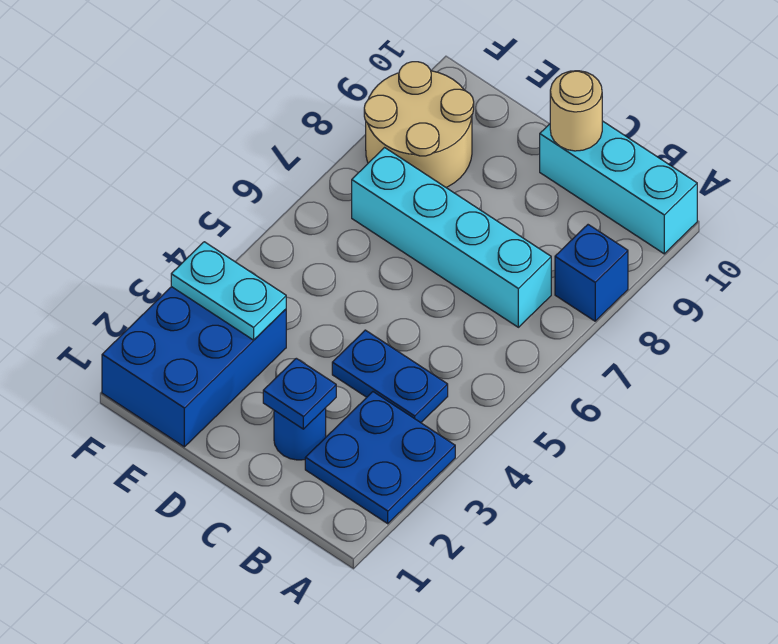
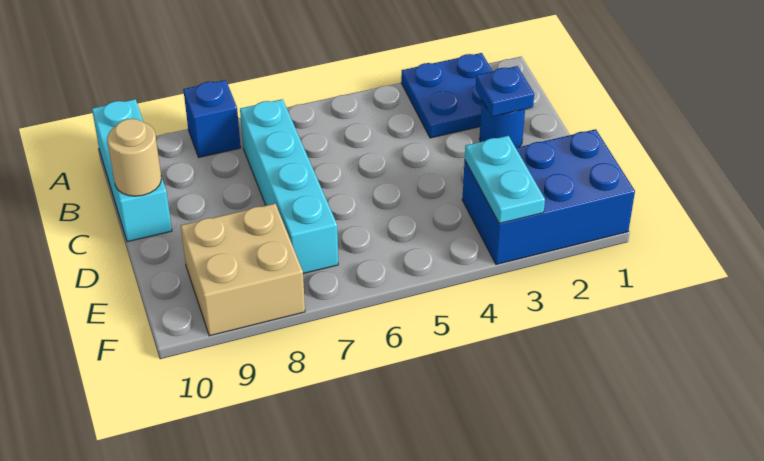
blue plate B4:C4 level 1 -> none
tan round brick E8:F9 level 1 -> tan brick E8:F9 level 1

